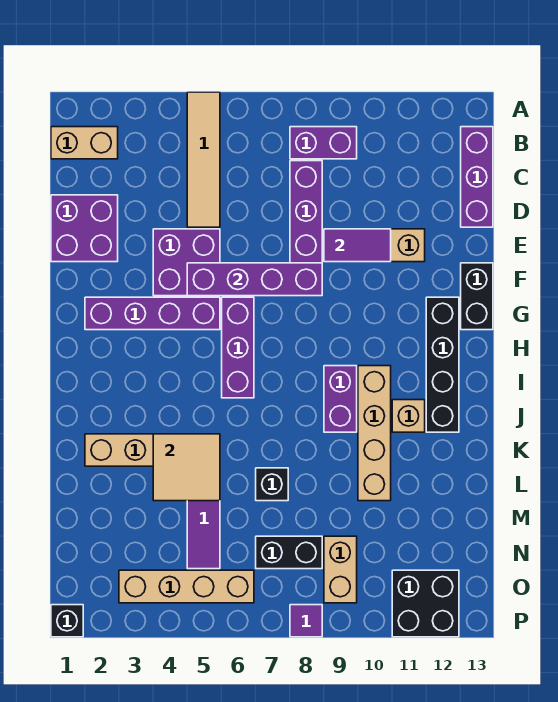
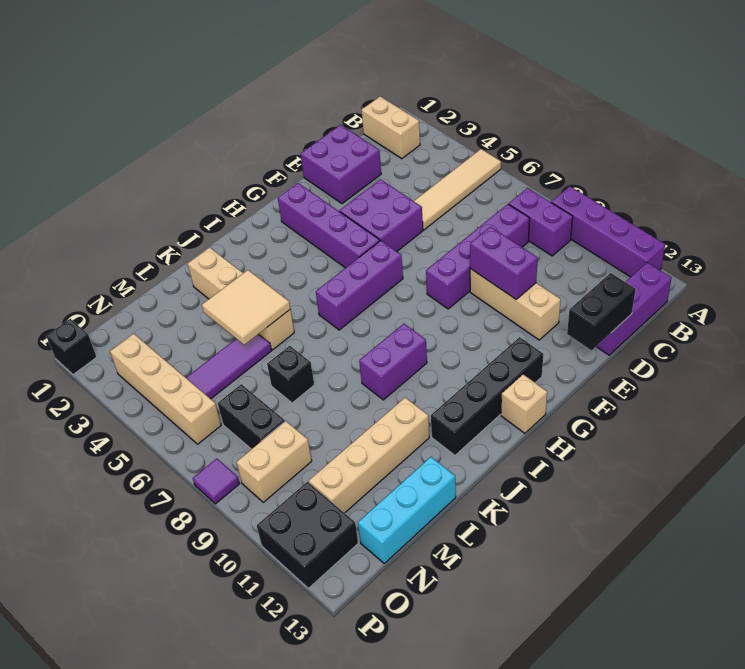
purple tile E9:E10 level 2 -> purple brick E9:E10 level 2
purple brick F5:F8 level 2 -> purple brick A9:A12 level 1
black brick F13:G13 level 1 -> black brick D13:E13 level 2
tan brick I10:L10 level 1 -> tan brick K11:N11 level 1
tan brick J11 level 1 -> tan brick H13 level 1
none -> cyan brick L13:N13 level 1

